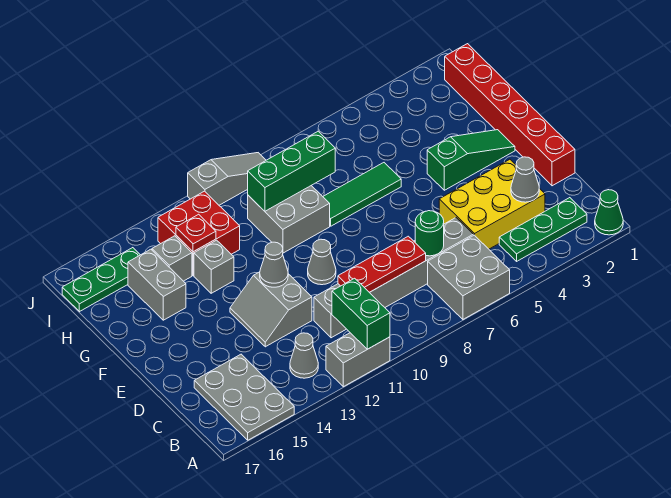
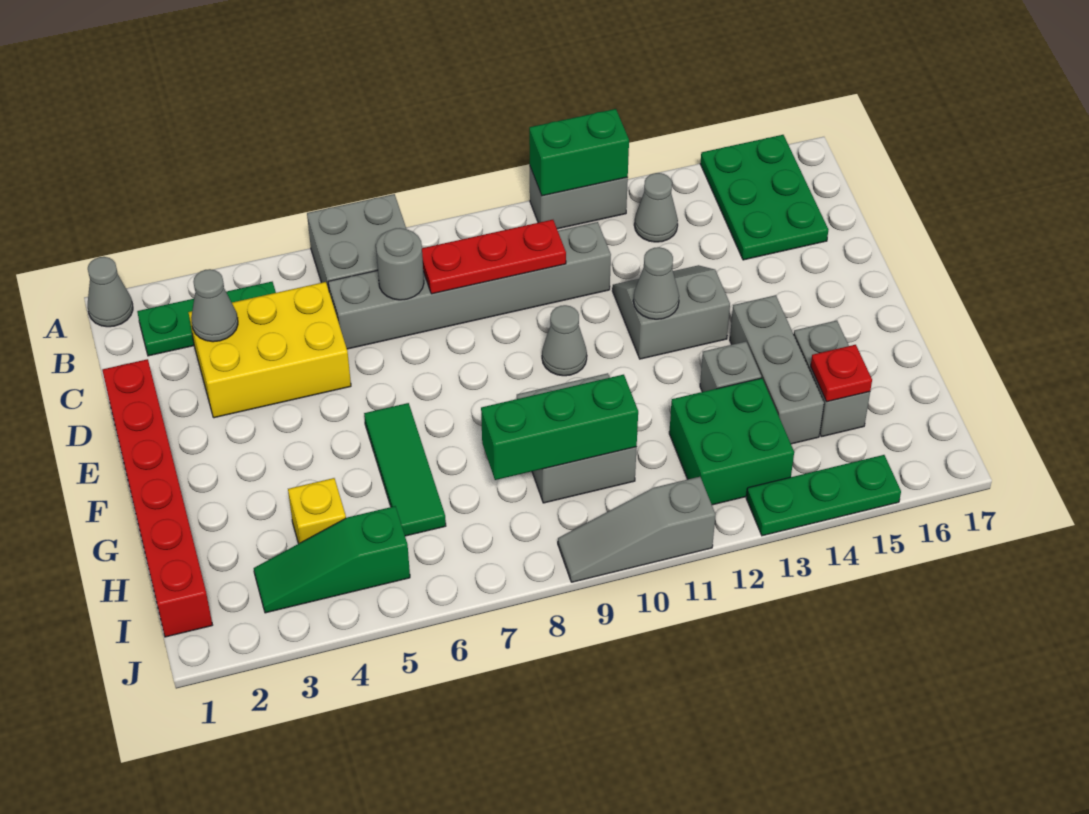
green cone A1 level 1 -> grey cone A1 level 1
green brick A11:B11 level 2 -> green brick A11:A12 level 2
grey plate A15:C16 level 1 -> green plate A15:C16 level 1
green round brick C7 level 2 -> grey round brick C7 level 2
grey slope D12:E13 level 1 top 12 -> grey slope D12:E13 level 1 top E
green slope F2:F4 level 1 top 4 -> green slope I3:I5 level 1 top 5
green tile G6:G8 level 1 -> green tile F6:H6 level 1
none -> yellow brick H4 level 1
red brick H12:I13 level 1 -> green brick H12:I13 level 1
red plate H13 level 2 -> red plate H15 level 2
grey brick H14 level 1 -> grey brick F14:H14 level 1
green plate I15:I17 level 1 -> green plate J13:J15 level 1

